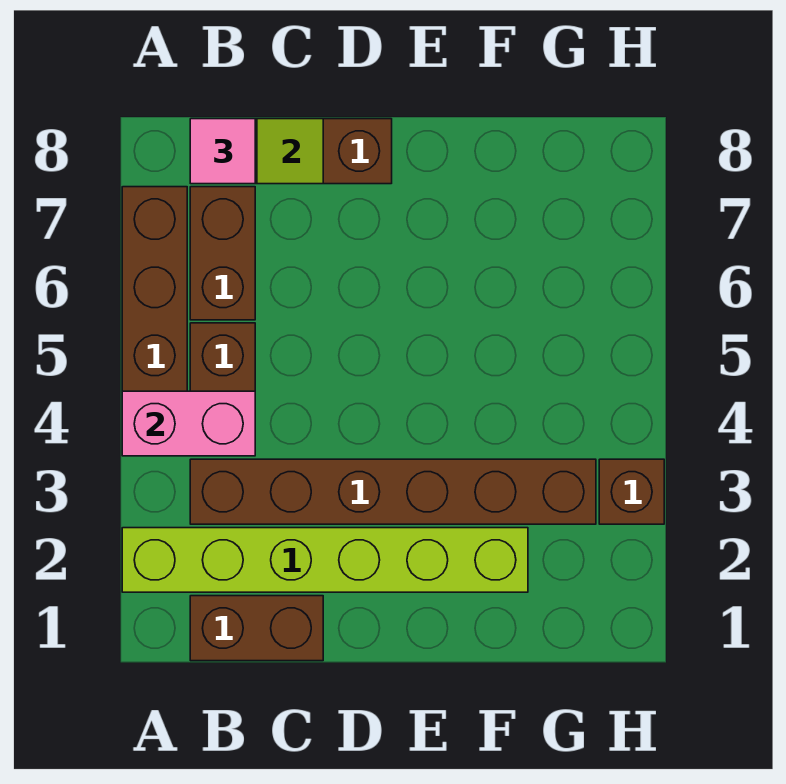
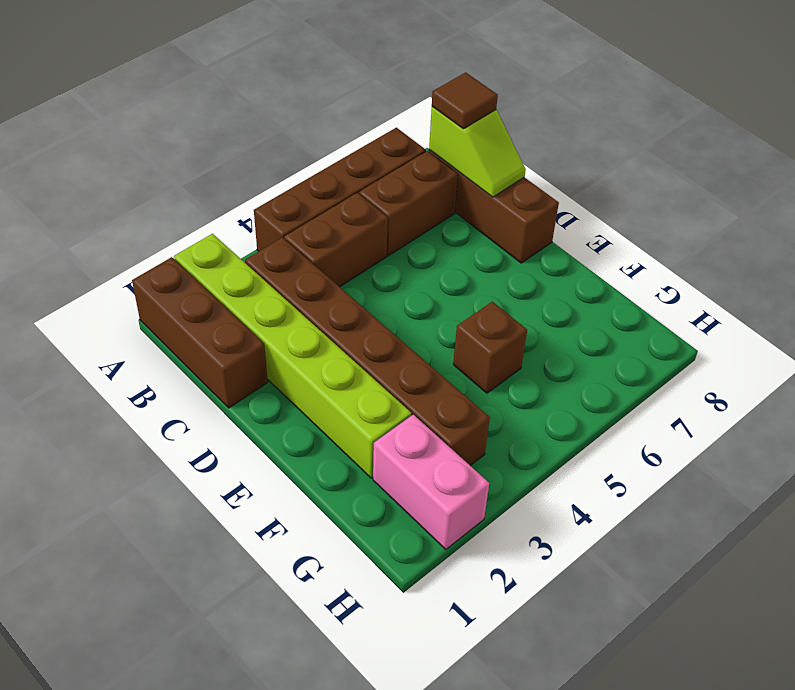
pink brick A4:B4 level 2 -> pink brick G2:H2 level 1
brown brick B1:C1 level 1 -> brown brick A1:C1 level 1
pink tile B8 level 3 -> brown tile B8 level 3
brown brick H3 level 1 -> brown brick F5 level 1

